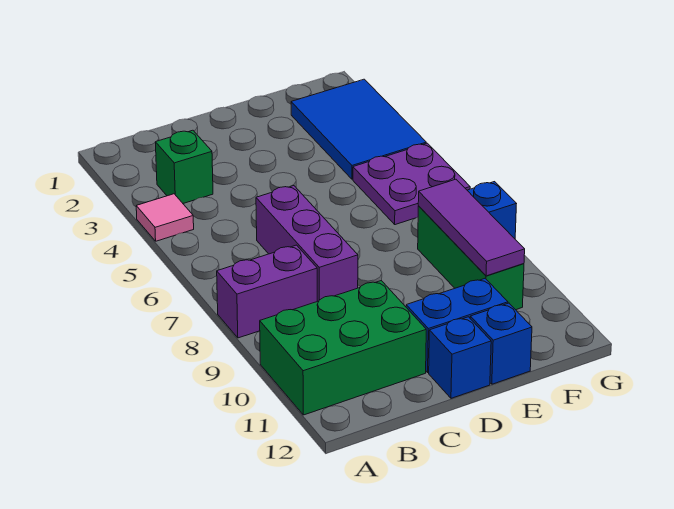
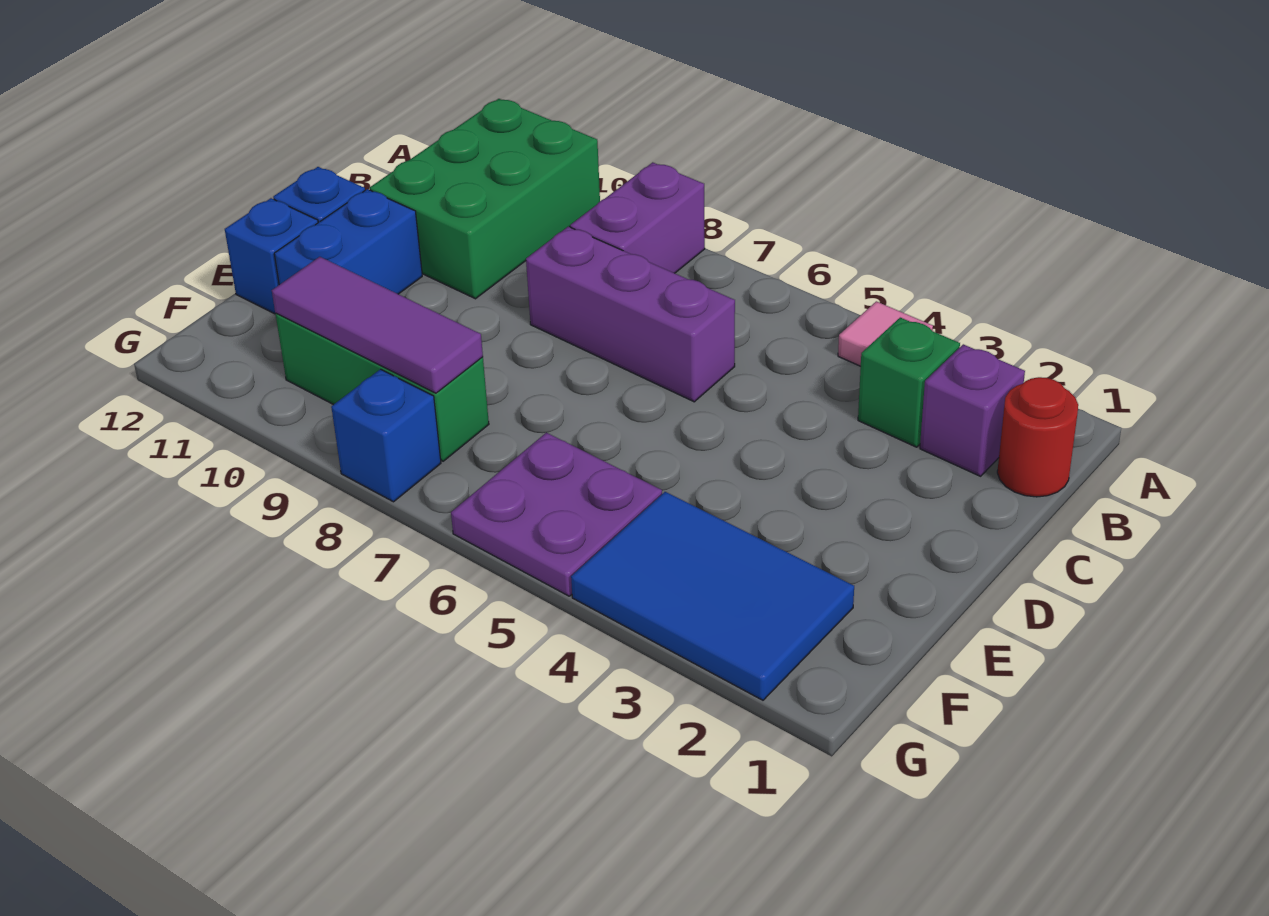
none -> red round brick B1 level 1
none -> purple brick B2 level 1

